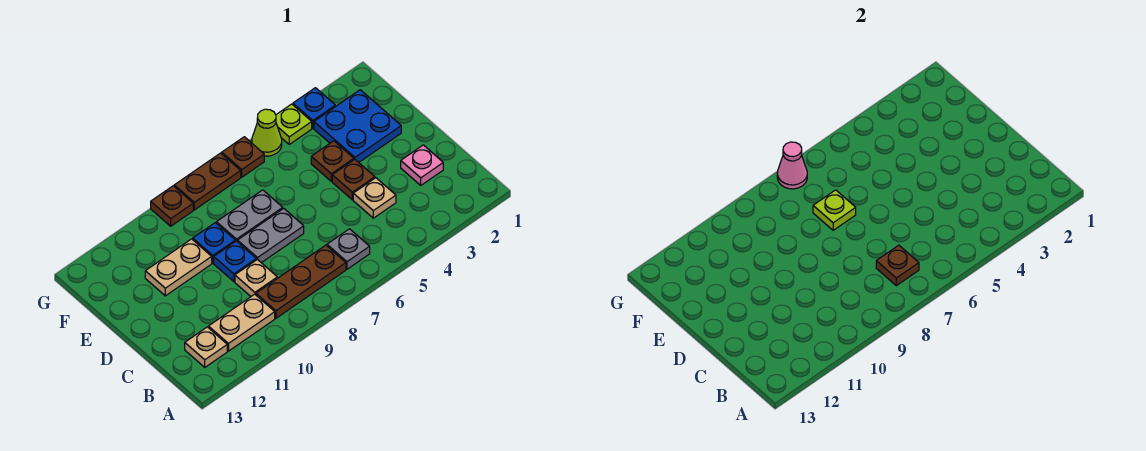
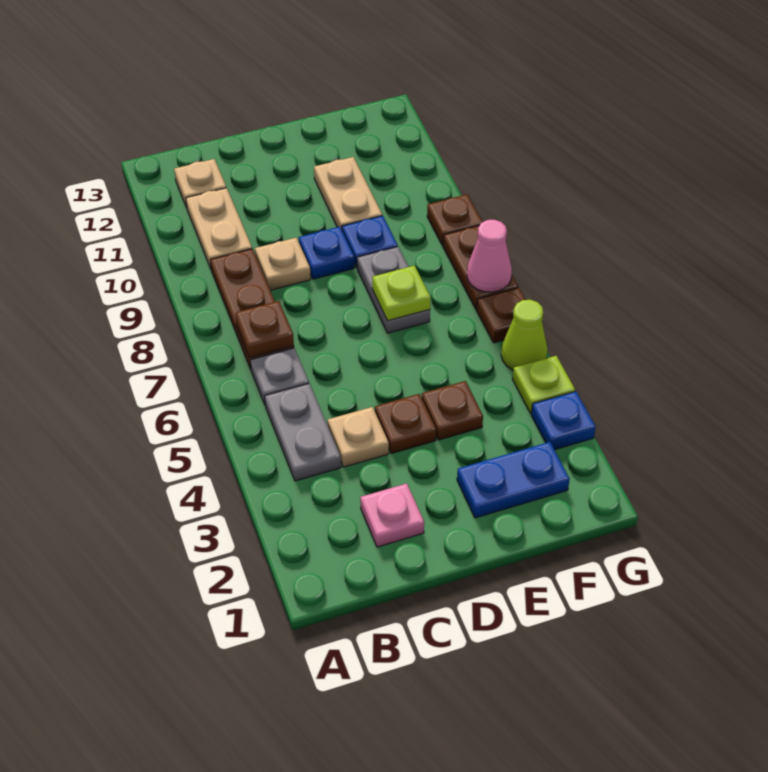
grey plate D7:D8 level 1 -> grey plate B4:B5 level 1
blue plate E2:F3 level 1 -> blue plate E2:F2 level 1

